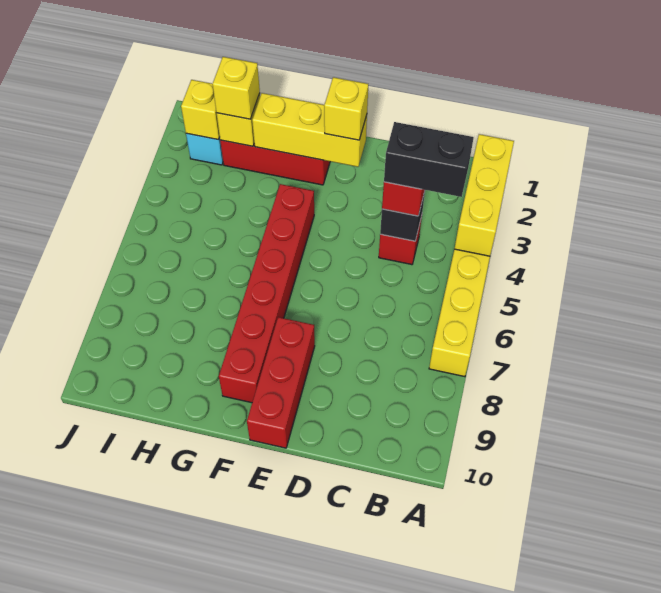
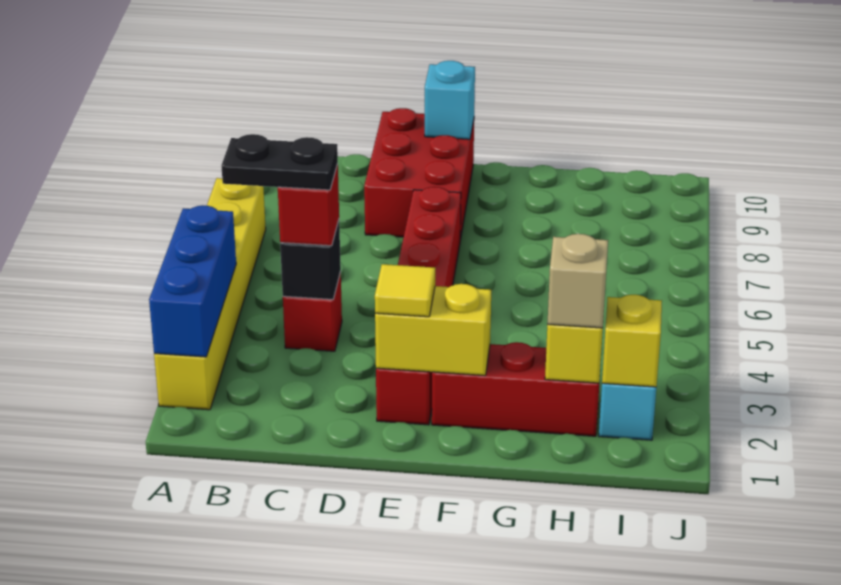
yellow brick A2:A4 level 2 -> blue brick A2:A4 level 2
black brick B4:C4 level 4 -> black plate B4:C4 level 4
yellow brick E2:G2 level 2 -> yellow brick E2:F2 level 2
yellow brick E2 level 3 -> yellow tile E2 level 3
red brick E8:E10 level 1 -> red brick D8:E10 level 1
none -> cyan brick E10 level 2
red brick F4:F9 level 1 -> red brick E2:E7 level 1
yellow brick H2 level 3 -> tan brick H2 level 3

